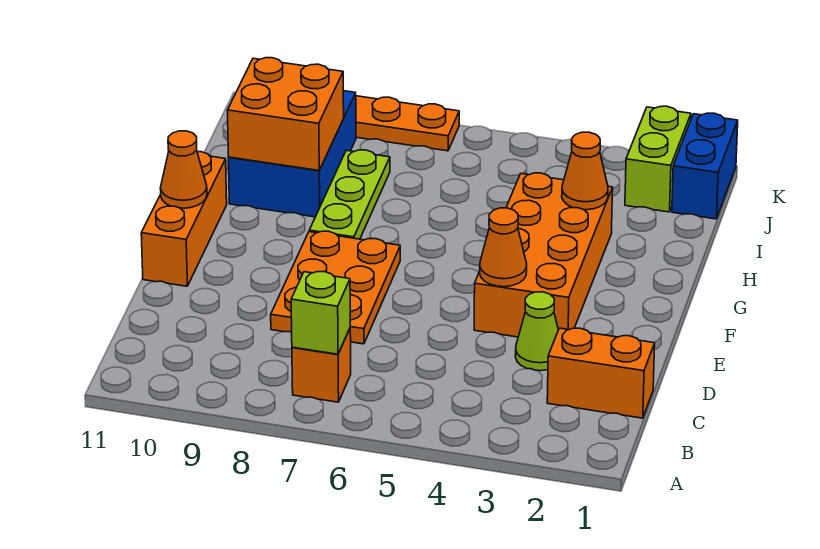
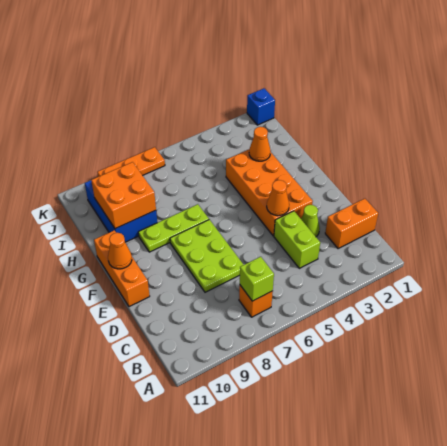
orange plate D7:F8 level 1 -> lime plate D7:F8 level 1
lime plate G8:I8 level 1 -> lime plate G7:G9 level 1
blue brick J1:K1 level 1 -> blue brick K1 level 1
lime brick J2:K2 level 1 -> lime brick C4:D4 level 1

